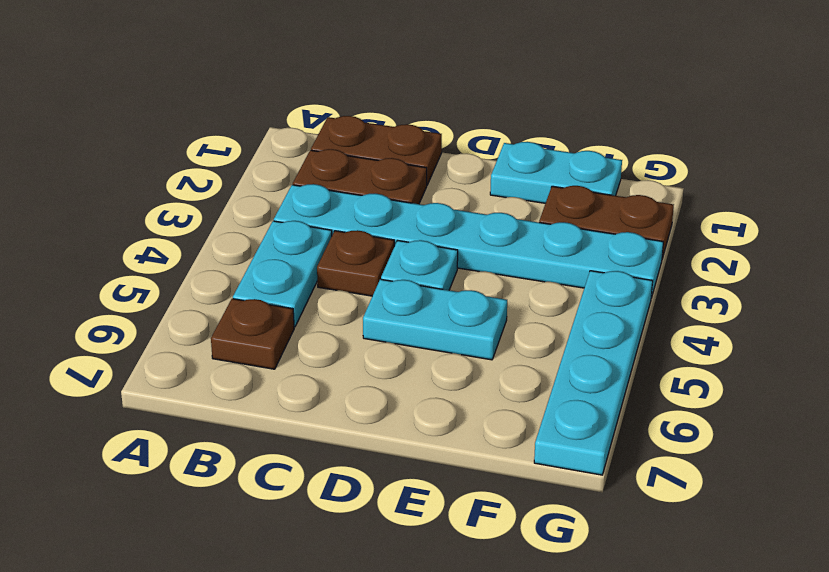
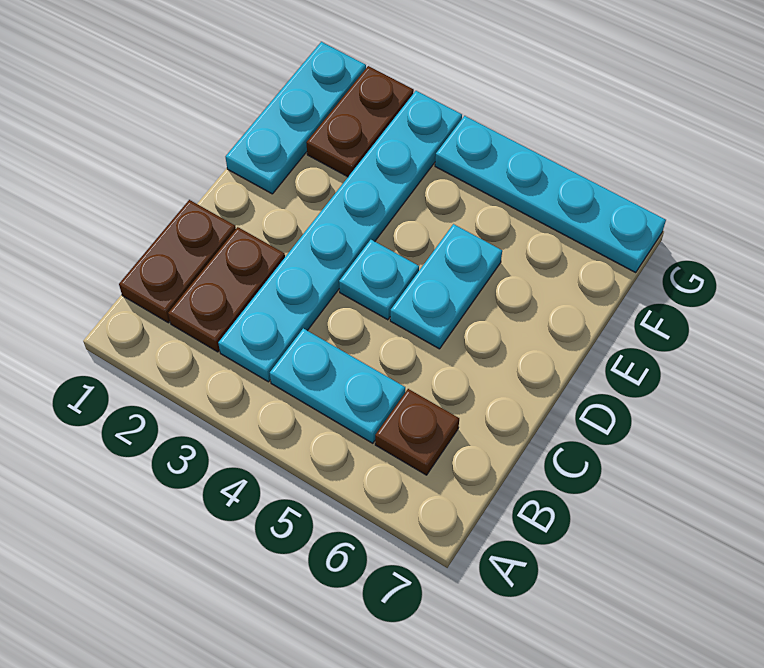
brown plate C4 level 1 -> none
cyan plate E1:F1 level 1 -> cyan plate E1:G1 level 1

